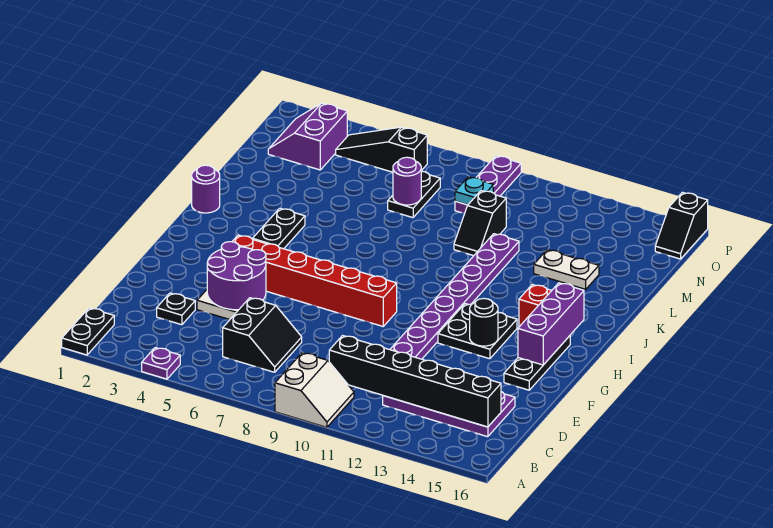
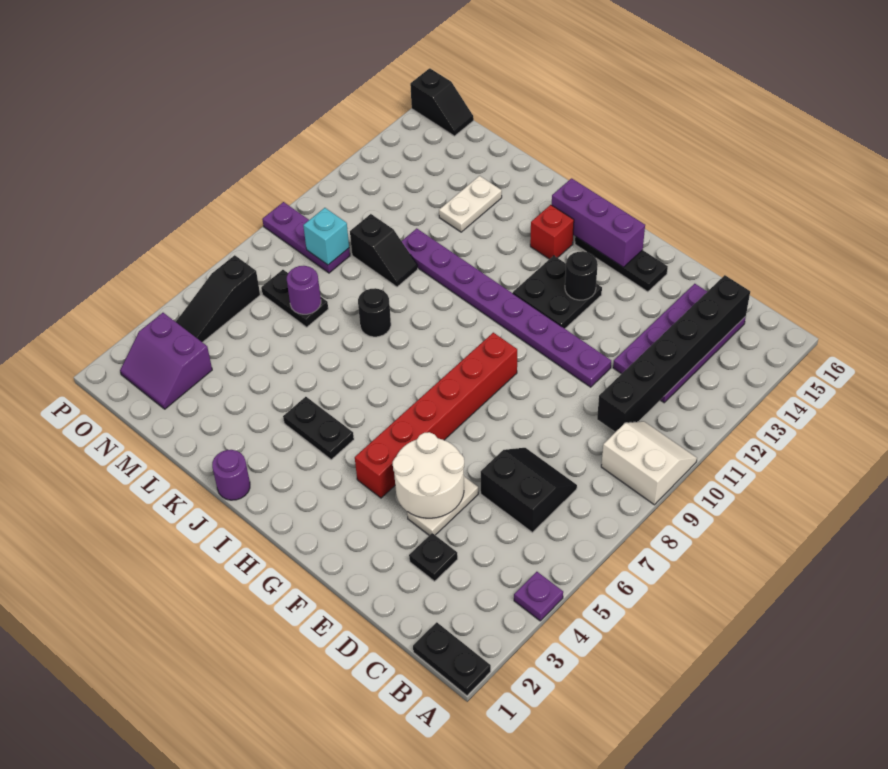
purple round brick E4:F5 level 2 -> white round brick E4:F5 level 2
none -> black round brick K8 level 1
cyan plate N9 level 2 -> cyan brick N9 level 2

